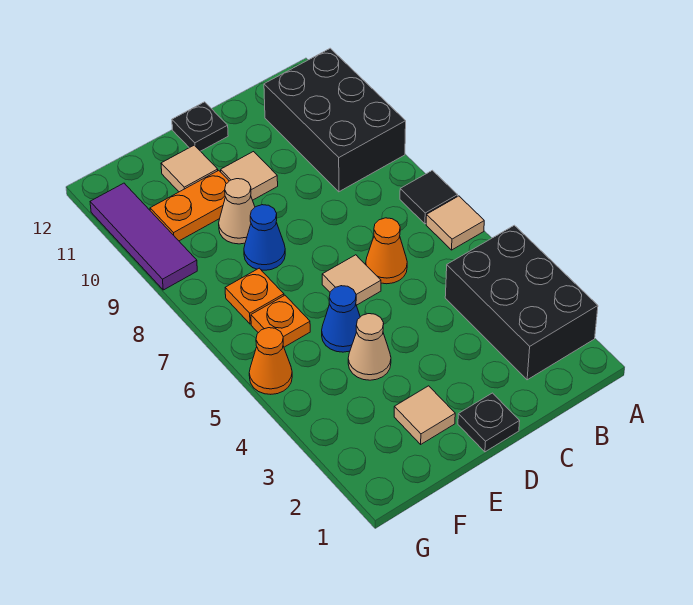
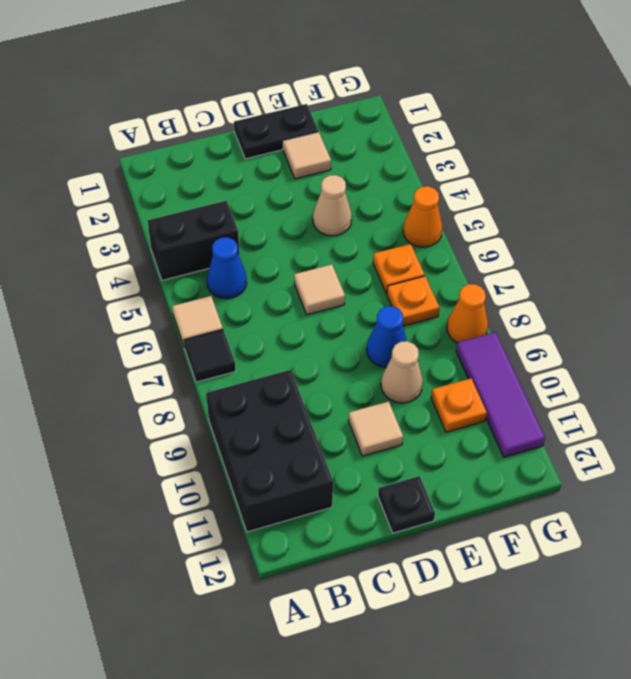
black brick A2:B4 level 1 -> black brick A4:B4 level 1
orange cone C6 level 1 -> orange cone G8 level 1
black plate D1 level 1 -> black plate D1:E1 level 1
blue cone E5 level 1 -> blue cone B5 level 1
orange plate E10:F10 level 1 -> orange plate F10 level 1
tan tile E11 level 1 -> none

